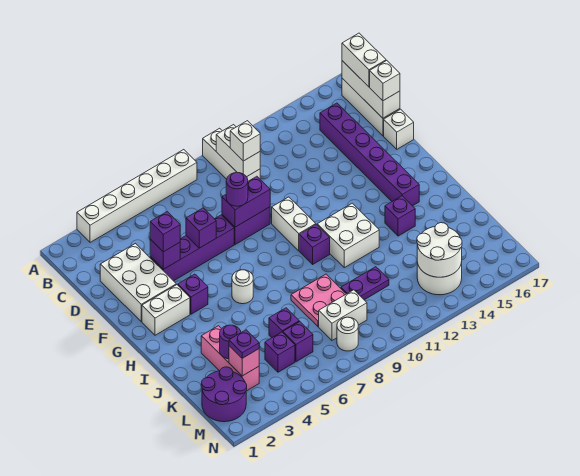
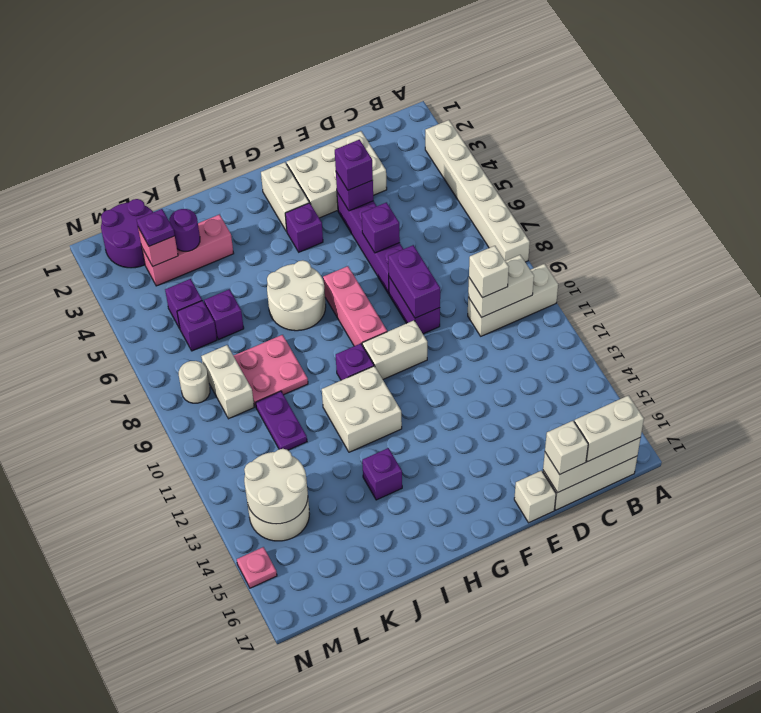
purple brick C15:H15 level 1 -> none
purple round brick E8 level 3 -> none
none -> pink brick G7:G9 level 1
white round brick H6 level 1 -> white round brick H6:I7 level 1
none -> pink plate N15 level 1

